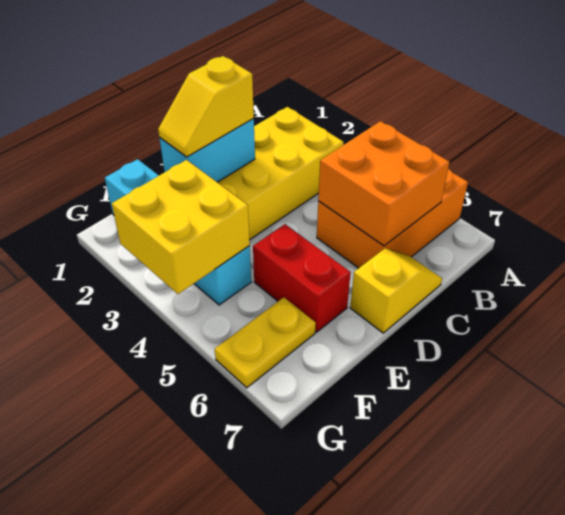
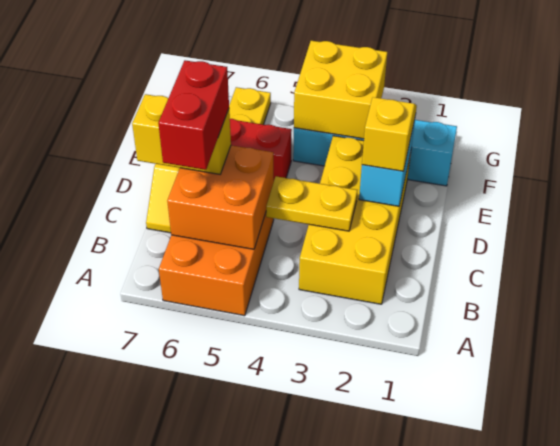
none -> red brick B6:C6 level 4
none -> yellow plate C3:C4 level 2
none -> yellow brick C6:C7 level 3

